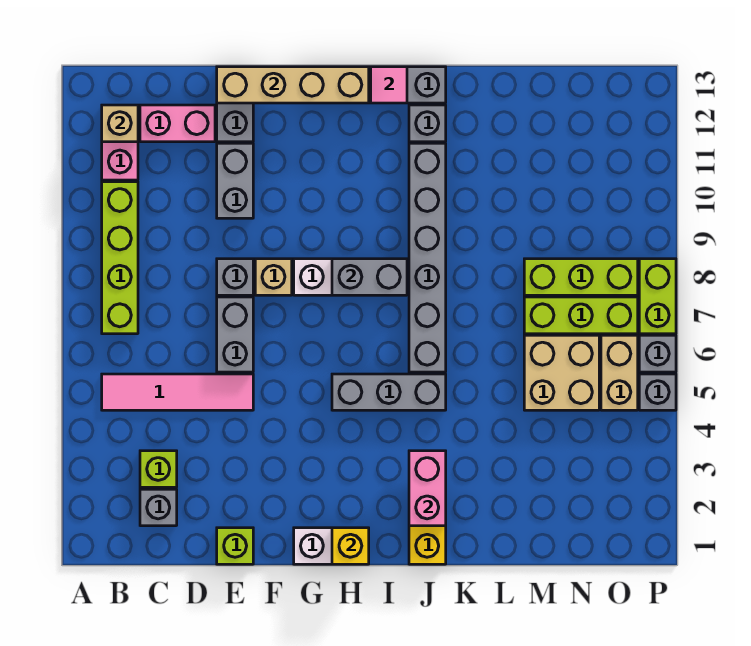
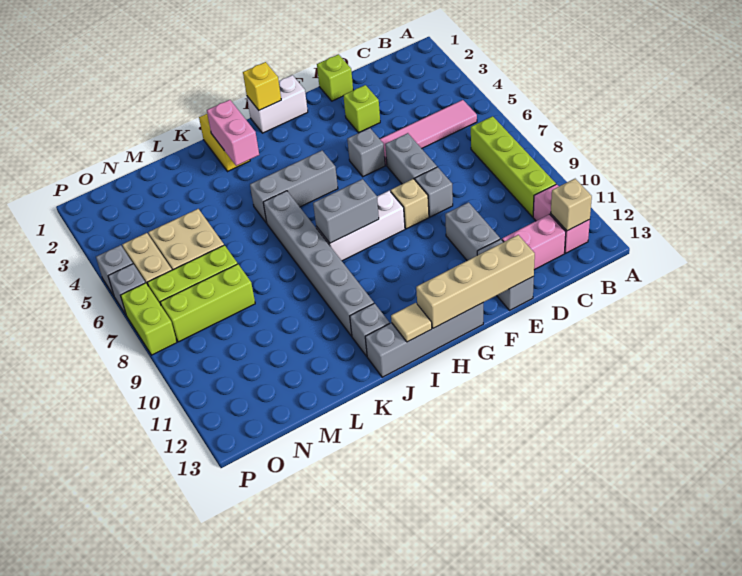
grey brick C2 level 1 -> grey brick F5 level 1
lime brick C3 level 1 -> lime brick E3 level 1
pink tile I13 level 2 -> tan tile I13 level 2

